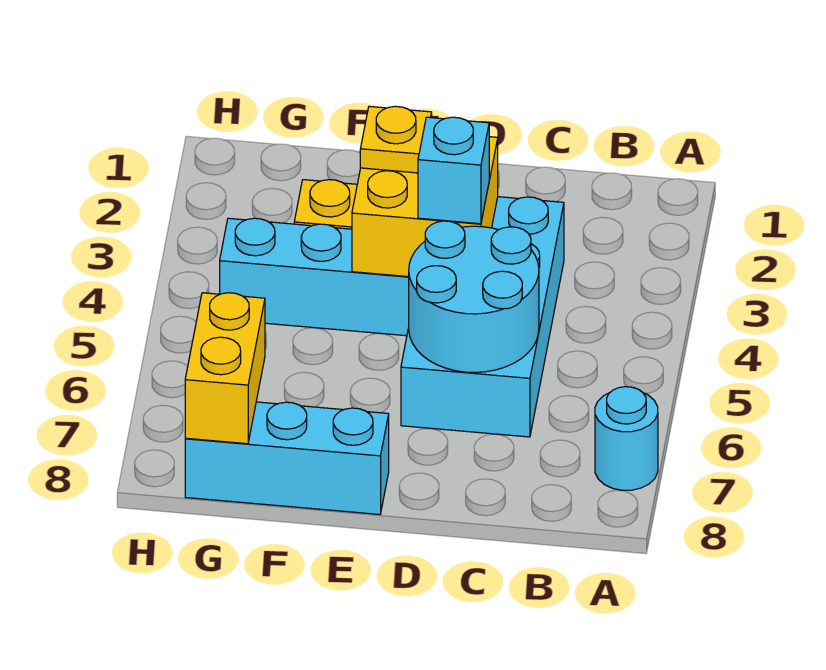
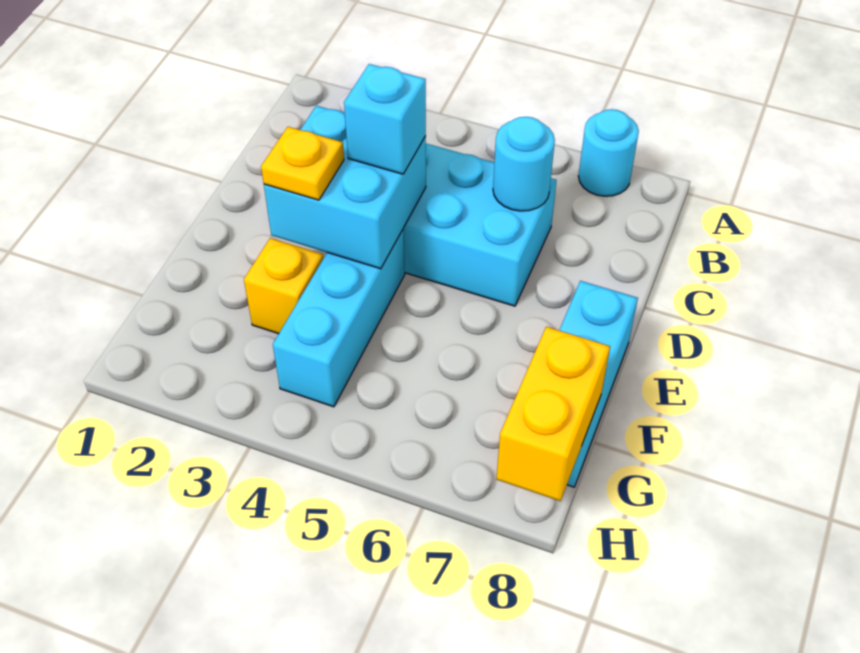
cyan round brick C5:D6 level 2 -> cyan round brick C6 level 2
yellow brick D3:E4 level 2 -> cyan brick D3:E4 level 2
yellow brick G7:G8 level 2 -> yellow brick G8:H8 level 2

